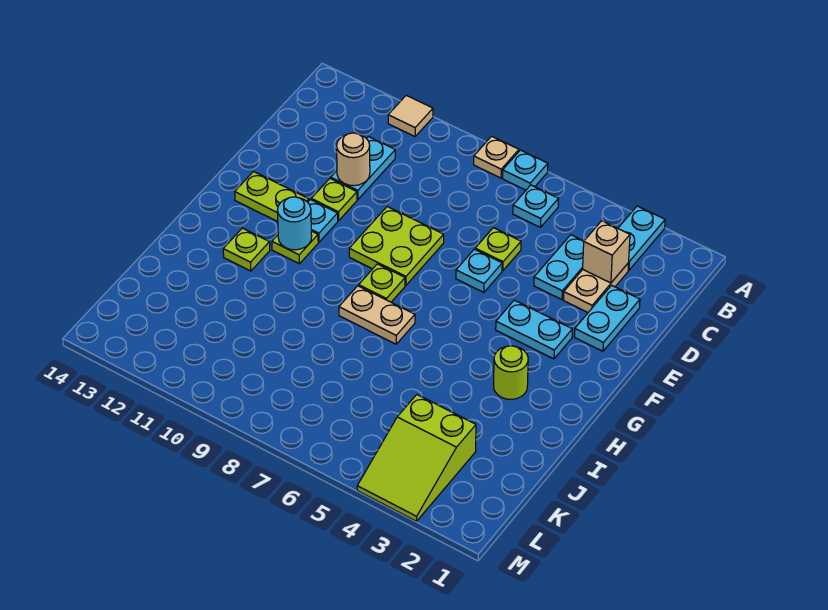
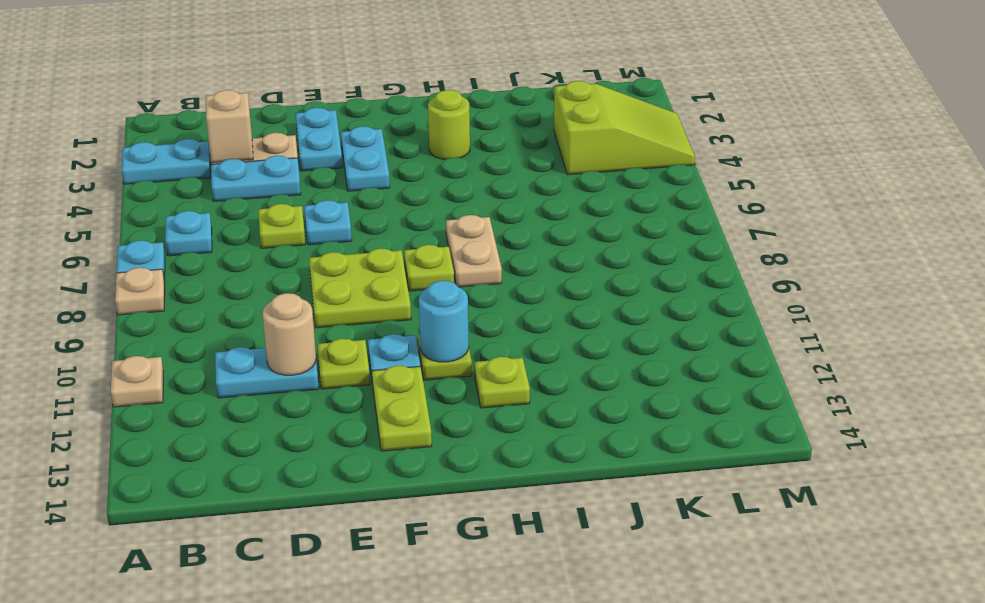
tan tile A11 level 1 -> tan plate A11 level 1
cyan plate D2:E2 level 1 -> cyan plate E2:E3 level 1

